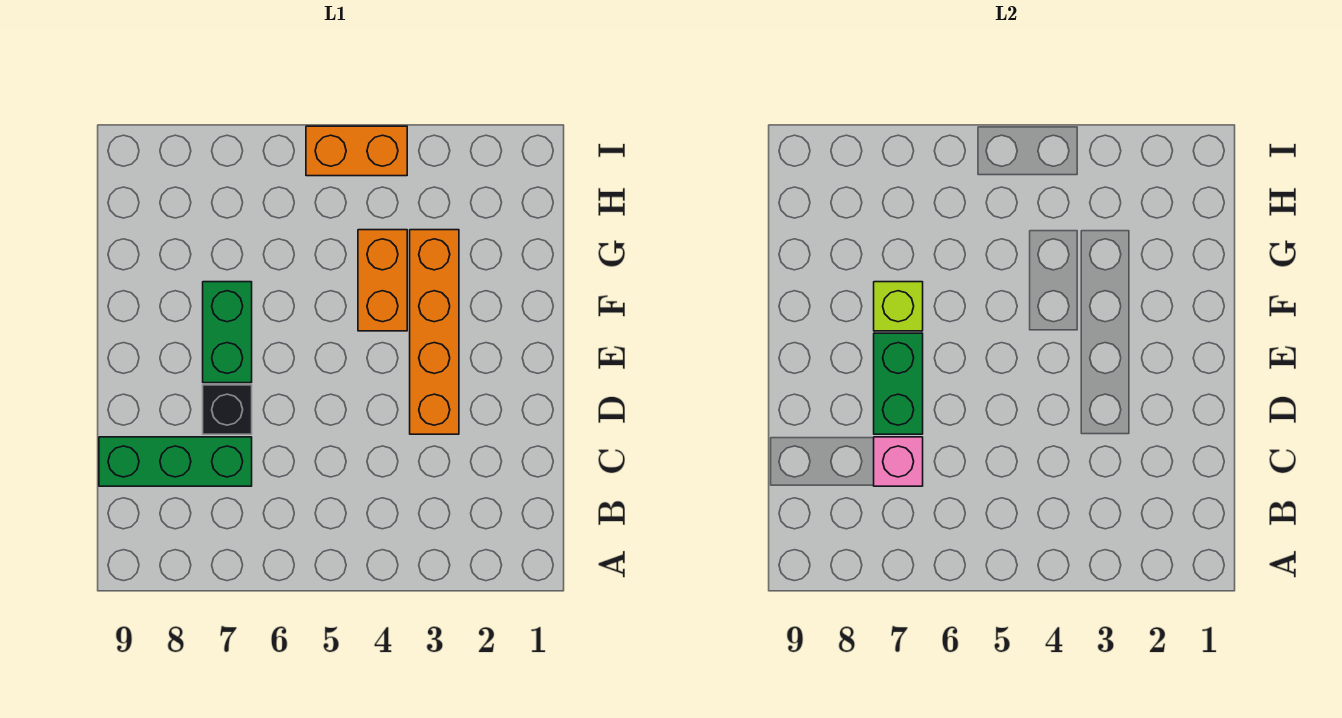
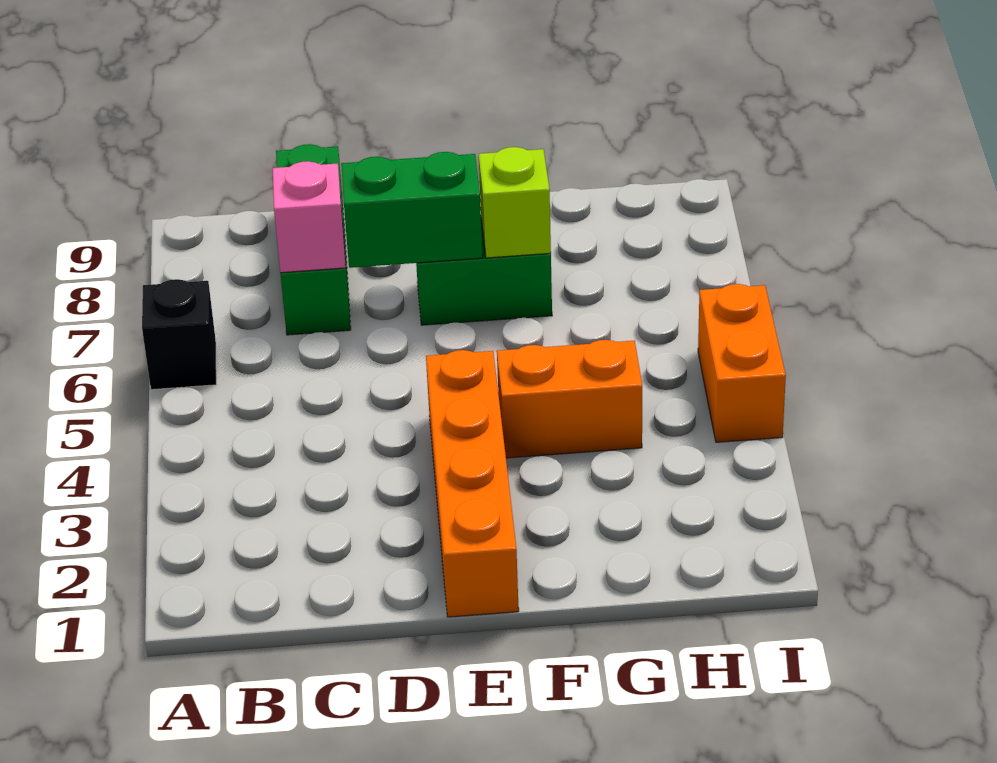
orange brick D3:G3 level 1 -> orange brick E1:E4 level 1
black brick D7 level 1 -> black brick A6 level 1

